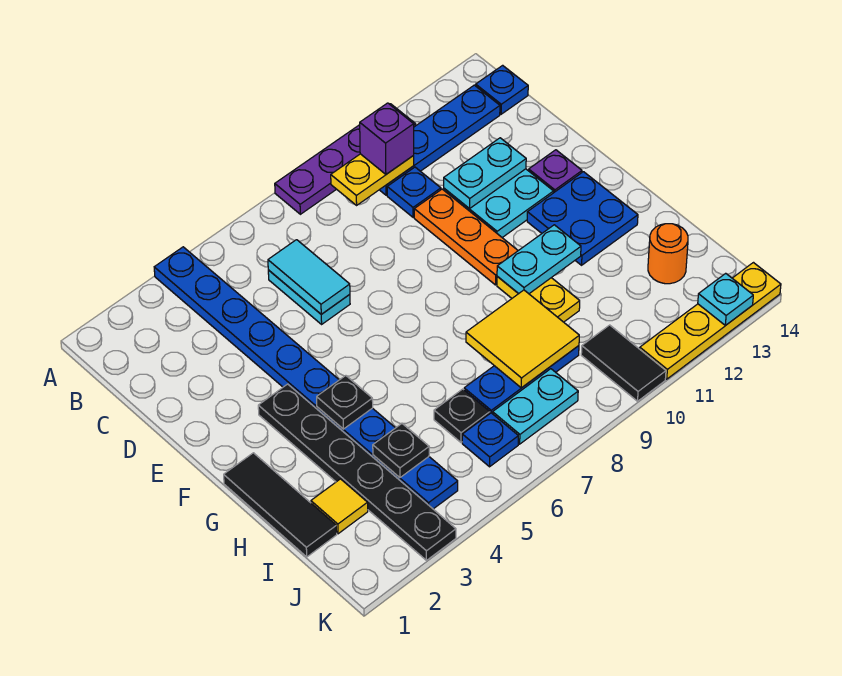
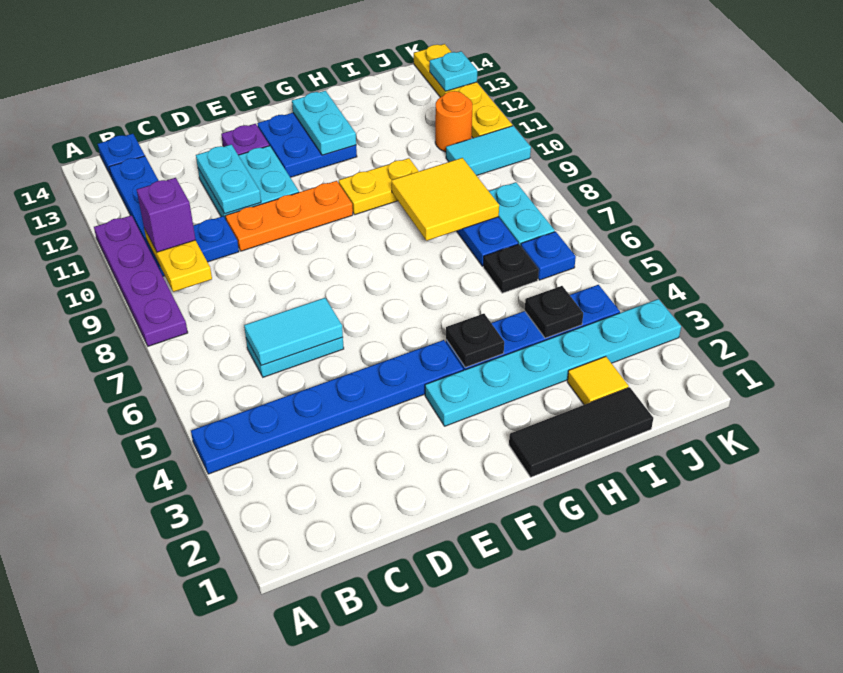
black plate F3:K3 level 1 -> cyan plate F3:K3 level 1
cyan plate G10:G11 level 2 -> cyan plate G12:G13 level 2
orange round brick I13 level 1 -> orange round brick J11 level 1
black tile J10:K10 level 1 -> cyan tile J10:K10 level 1

